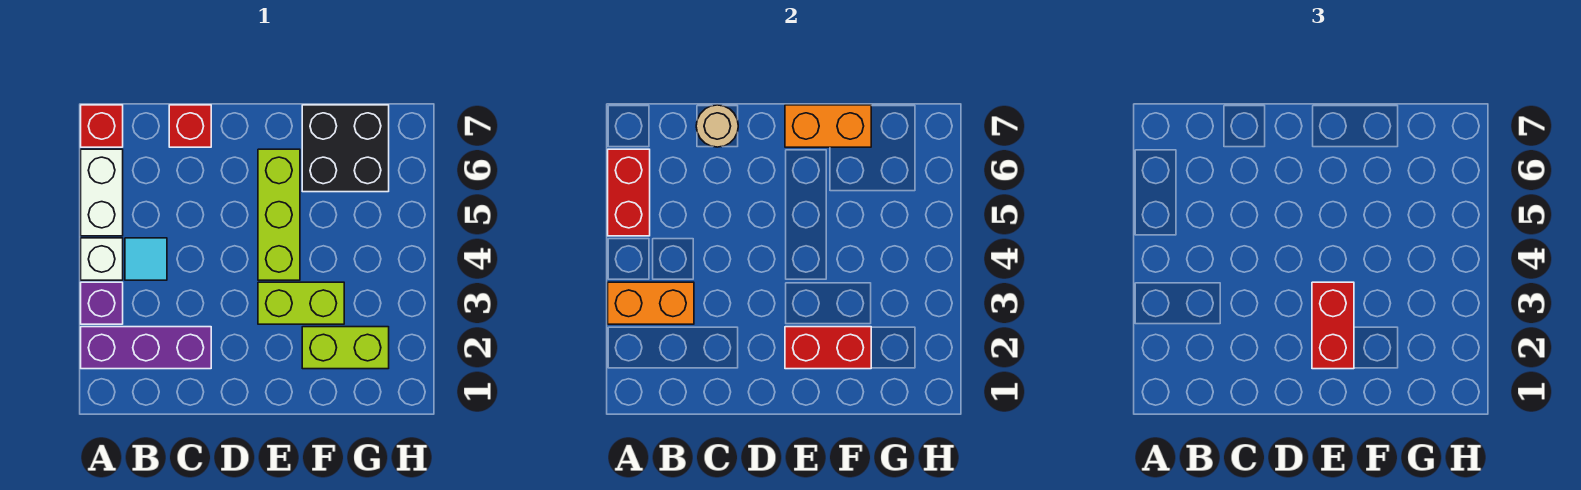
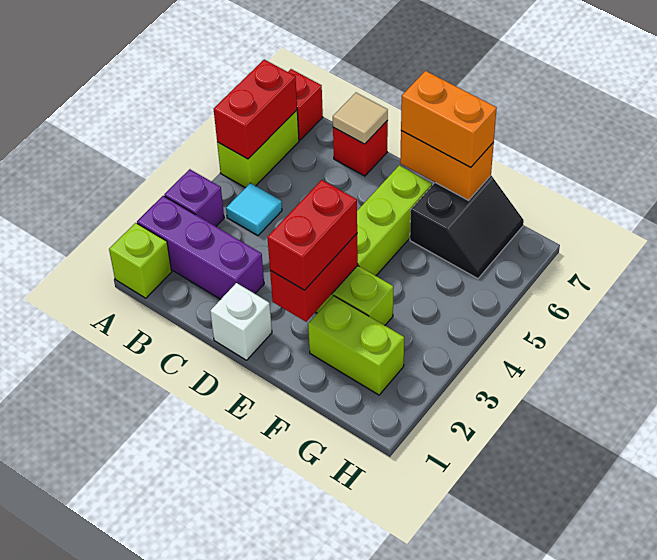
none -> lime brick A1 level 1
orange brick A3:B3 level 2 -> orange brick E7:F7 level 3
white brick A4 level 1 -> white brick D1 level 1
white brick A5:A6 level 1 -> lime brick A5:A6 level 1
tan round brick C7 level 2 -> tan tile C7 level 2
red brick E2:F2 level 2 -> red brick E2:E3 level 2
black brick F6:G7 level 1 -> black slope F6:G7 level 1 top F

